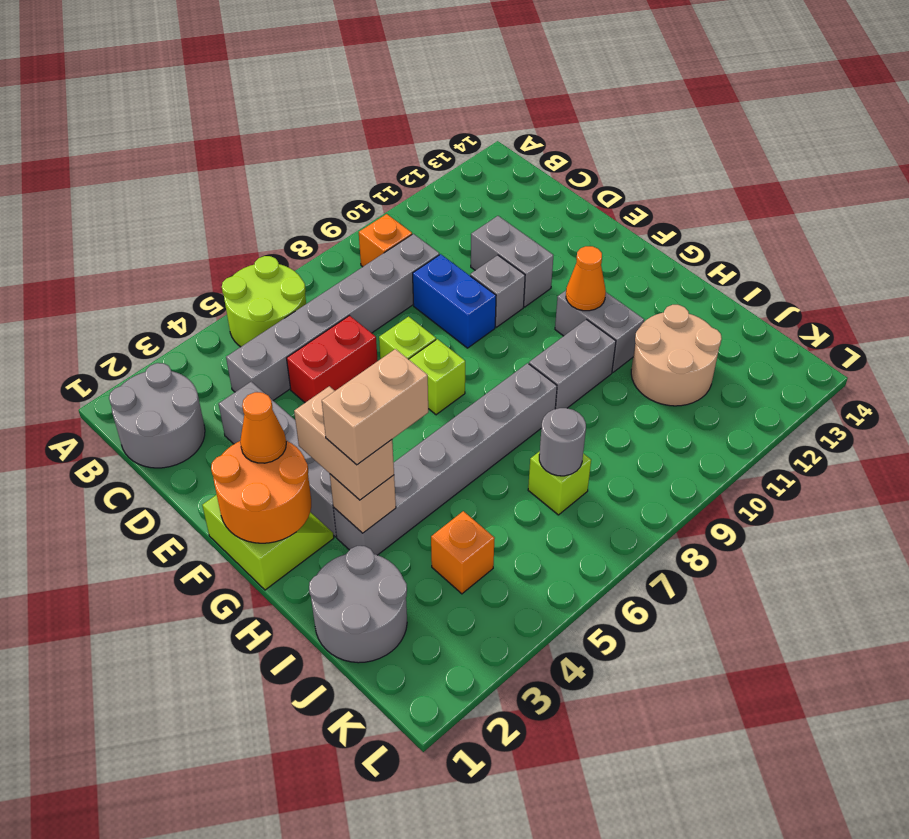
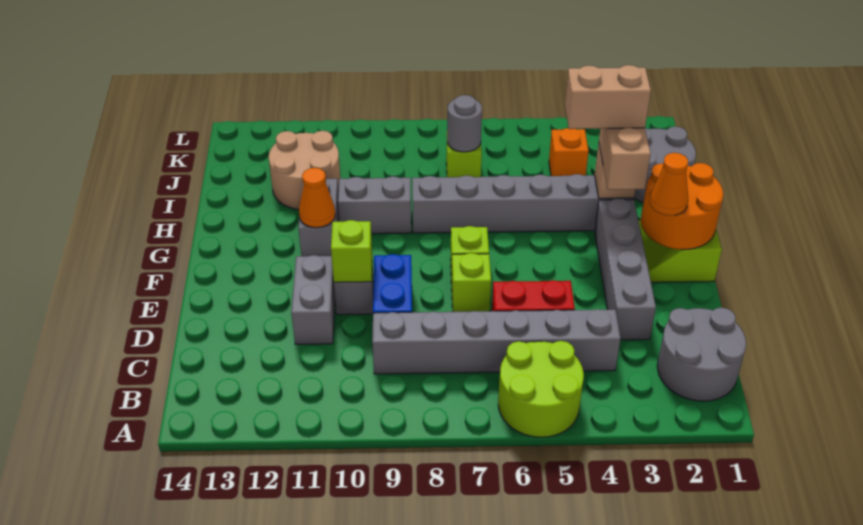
orange brick B9 level 1 -> none
none -> lime brick E10 level 2

